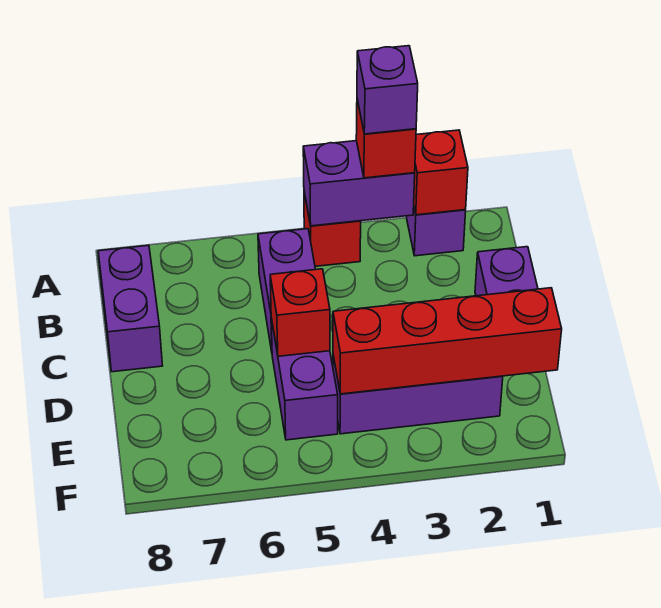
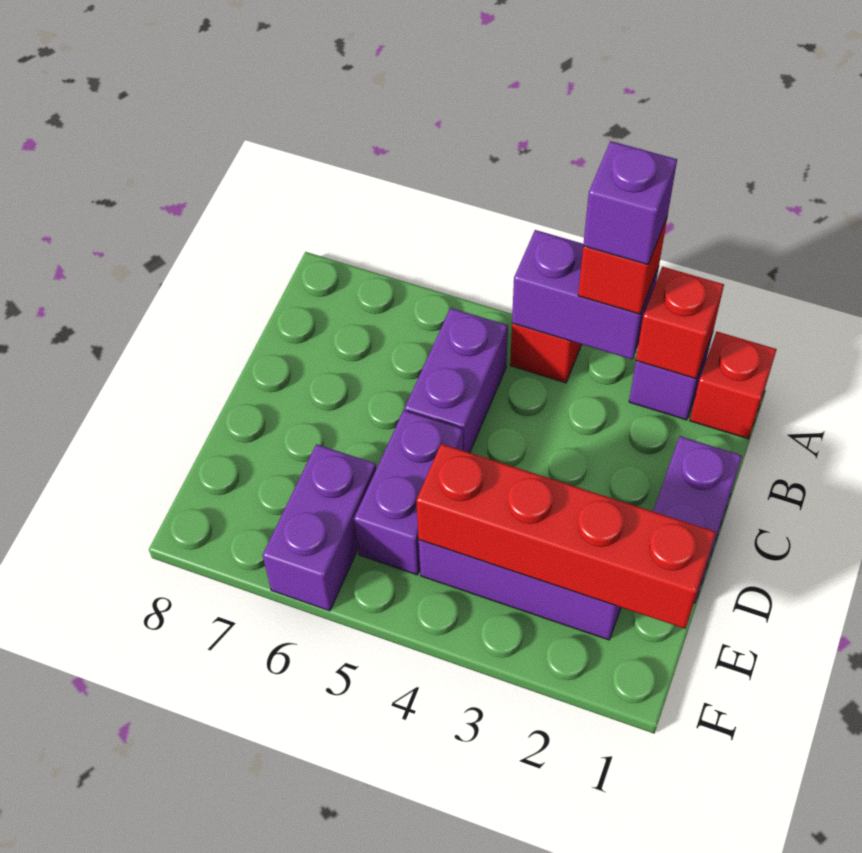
purple brick B8:C8 level 1 -> purple brick E6:F6 level 1
red brick D5 level 2 -> red brick A1 level 1

